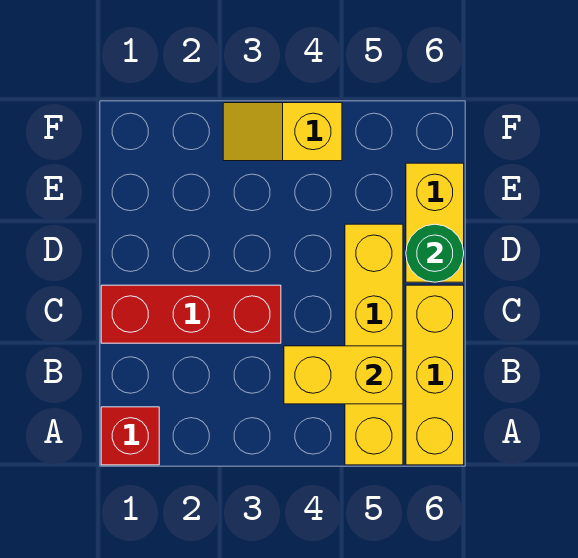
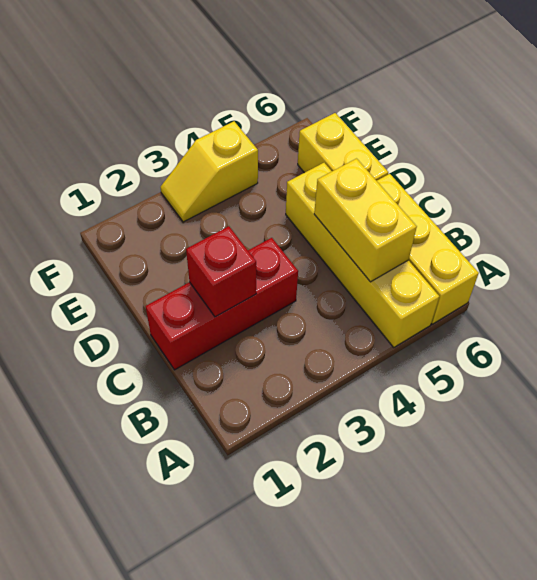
red brick A1 level 1 -> red brick C2 level 2
yellow brick B4:B5 level 2 -> yellow brick B5:C5 level 2
green round brick D6 level 2 -> none

